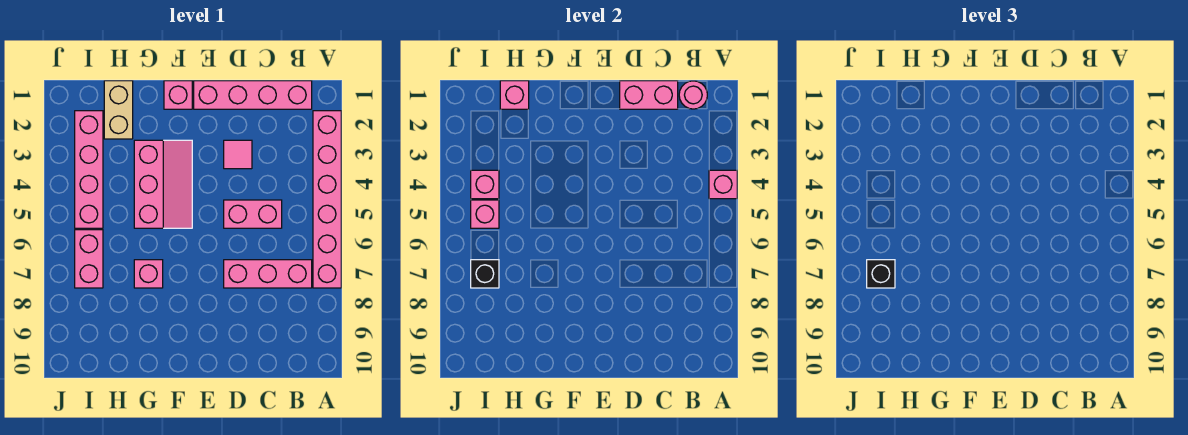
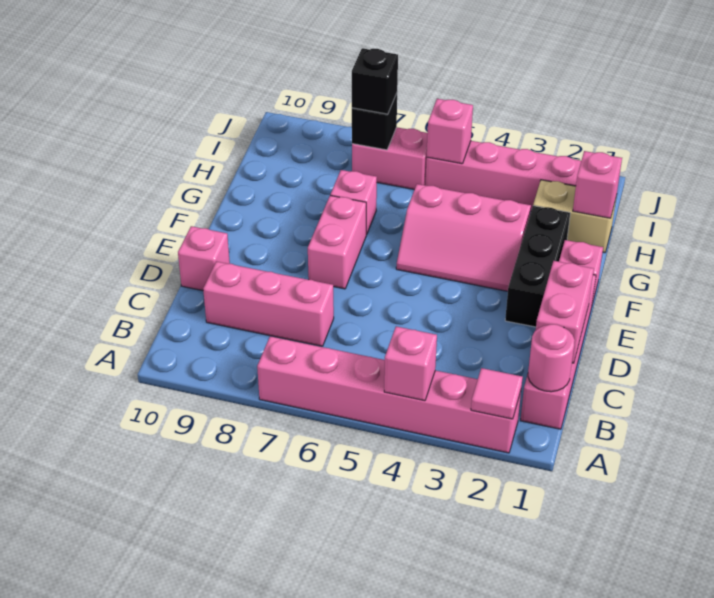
pink brick B7:D7 level 1 -> pink brick C7:C9 level 1
pink brick C5:D5 level 1 -> pink brick E7:F7 level 1
pink tile D3 level 1 -> pink tile A2 level 2
none -> black brick E2:G2 level 1
pink brick I4 level 2 -> pink brick D10 level 1

